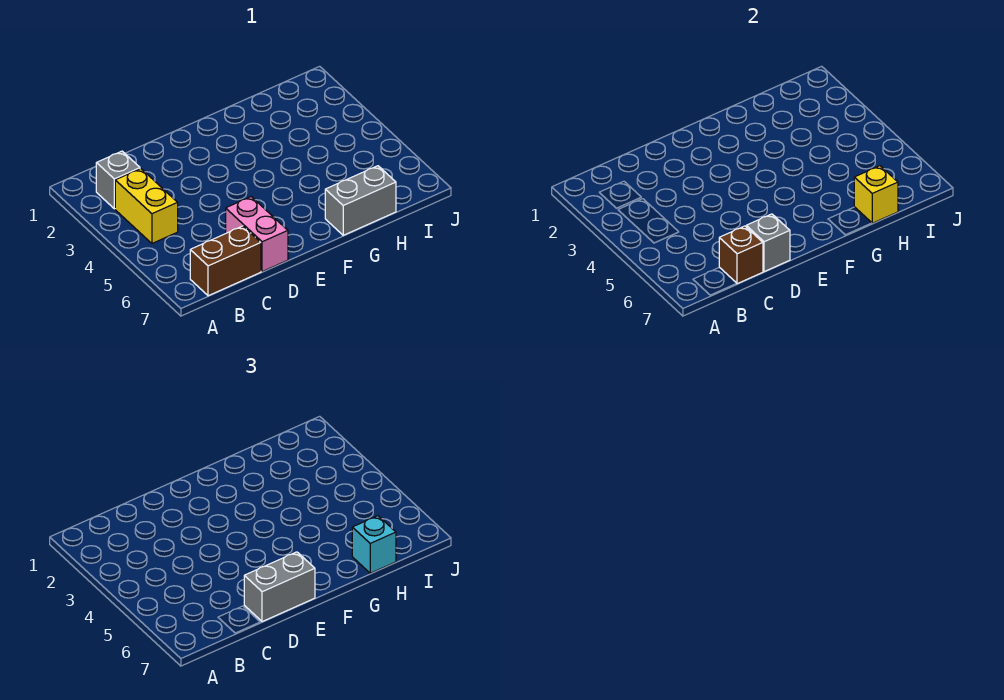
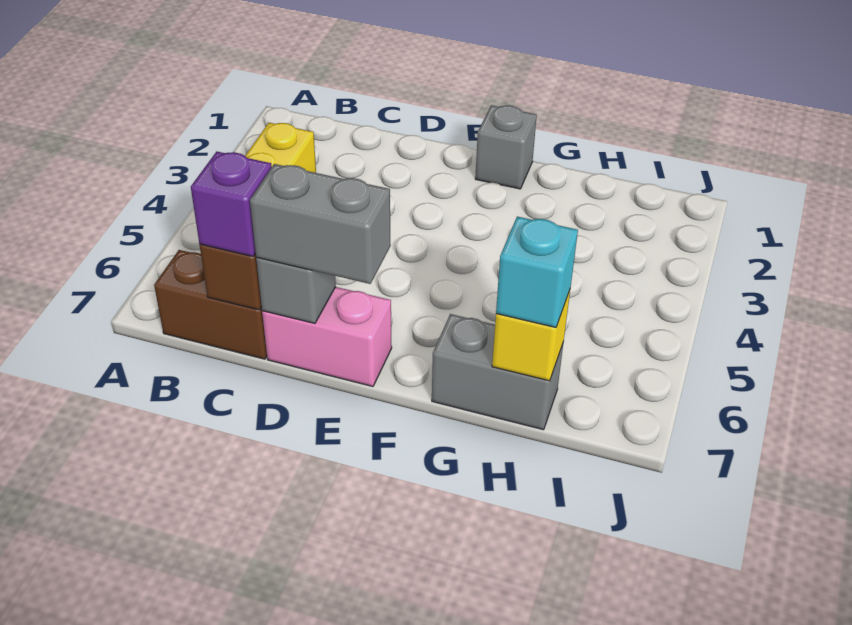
grey brick B2 level 1 -> grey brick F1 level 1
none -> purple brick C7 level 3
pink brick D6:D7 level 1 -> pink brick D7:E7 level 1

